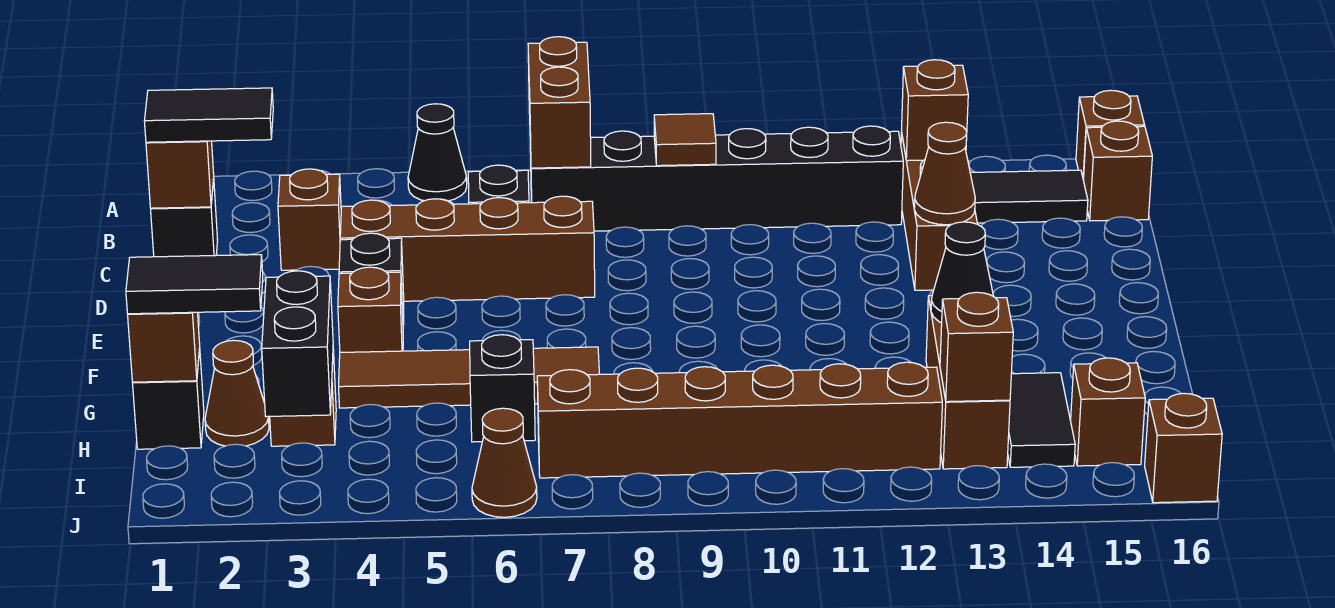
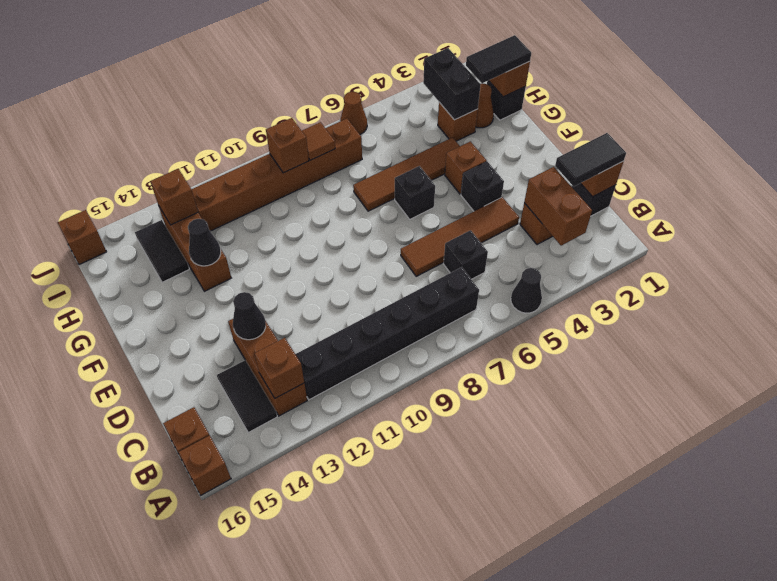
brown brick A7:B7 level 2 -> brown brick B3:C3 level 2
brown tile B9 level 2 -> brown tile I8 level 2
black tile B14:B15 level 1 -> black tile B14:C14 level 1
brown brick D4:D7 level 1 -> brown tile D4:D7 level 1
brown cone D13 level 2 -> black cone D13 level 2
black brick H6 level 1 -> black brick F6 level 1
brown brick I15 level 1 -> brown brick I9 level 2

